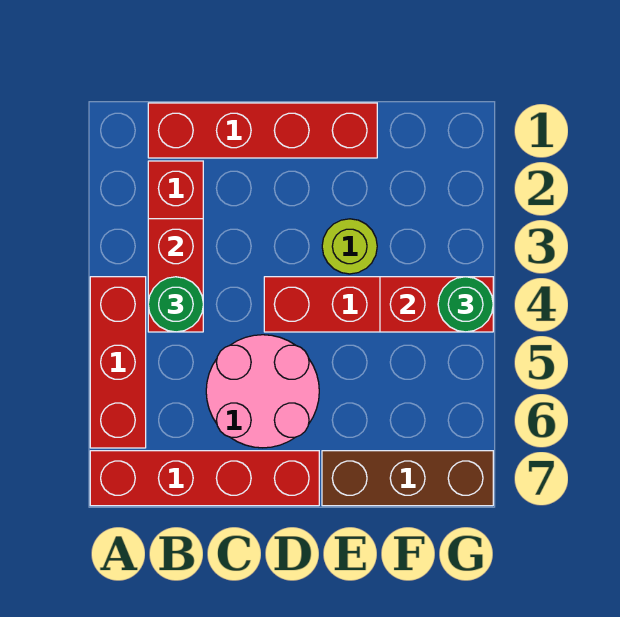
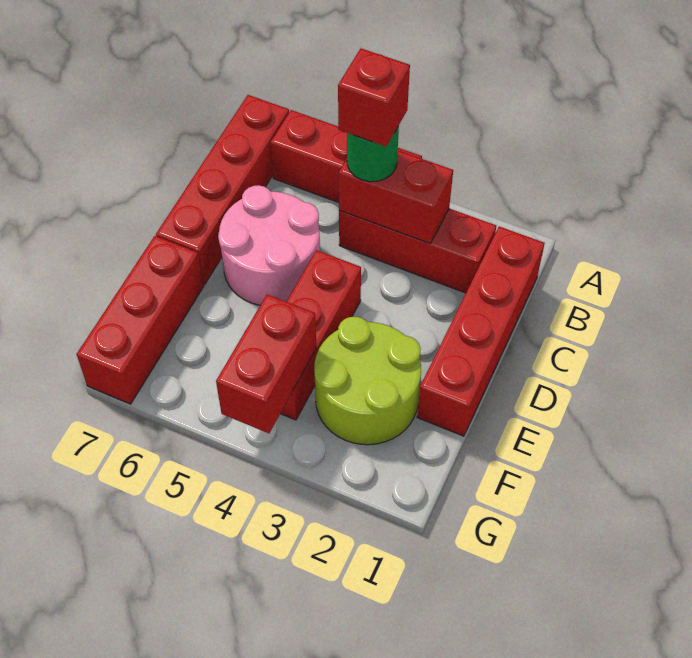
none -> red brick B4 level 4
lime round brick E3 level 1 -> lime round brick E2:F3 level 1
brown brick E7:G7 level 1 -> red brick E7:G7 level 1
green round brick G4 level 3 -> none

